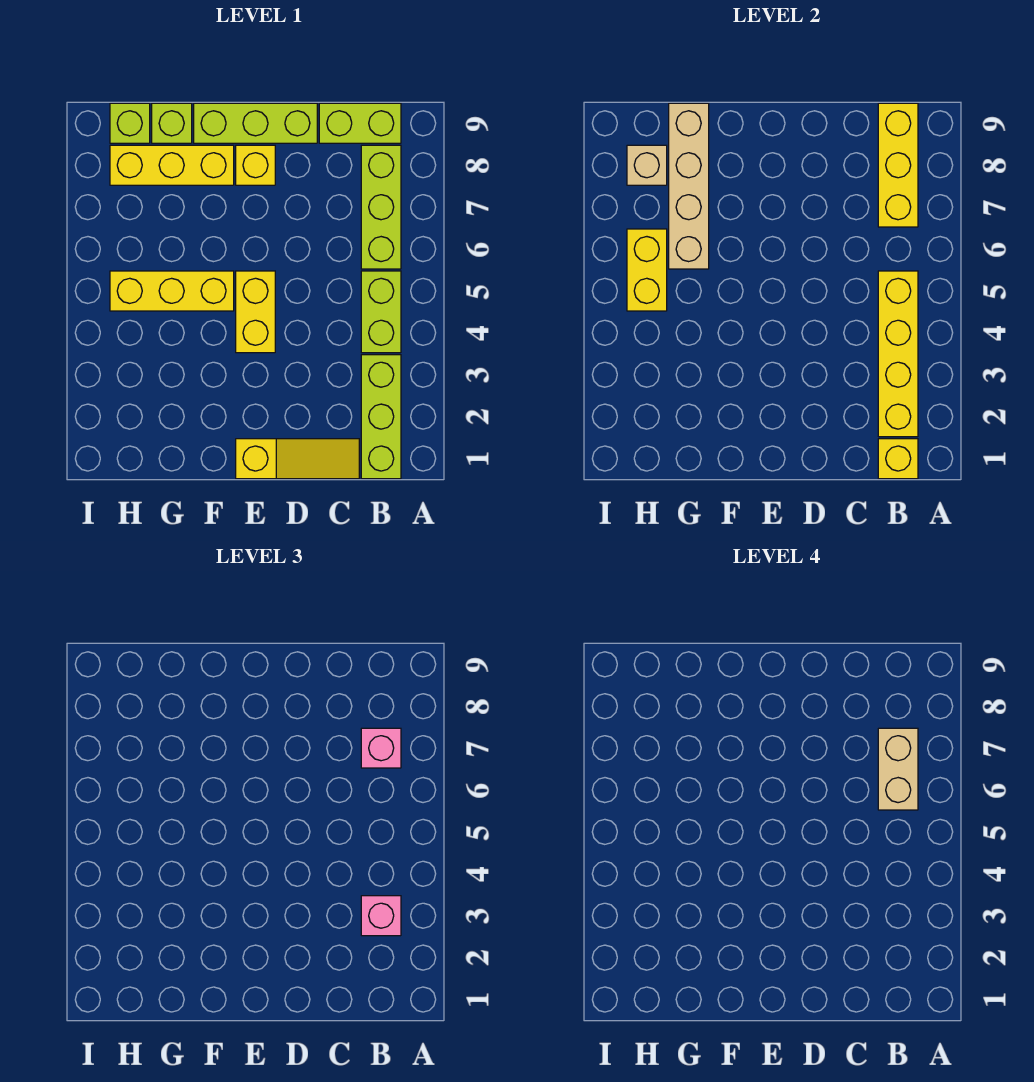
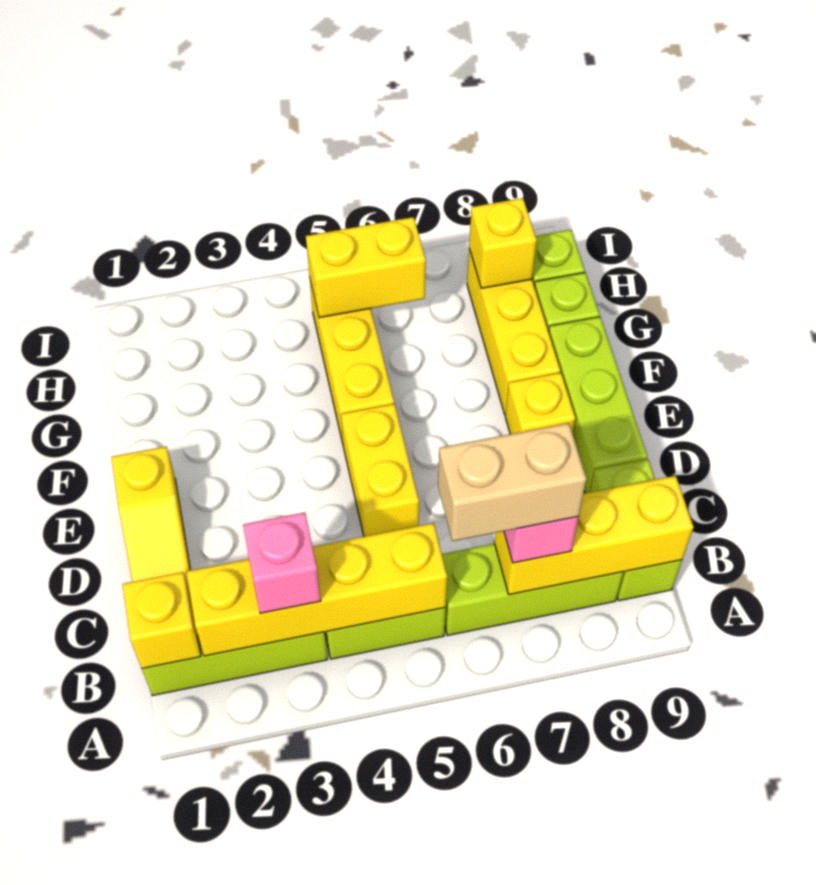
yellow brick E4:E5 level 1 -> yellow brick D5:E5 level 1
tan brick G6:G9 level 2 -> none
tan brick H8 level 2 -> yellow brick H8 level 2

